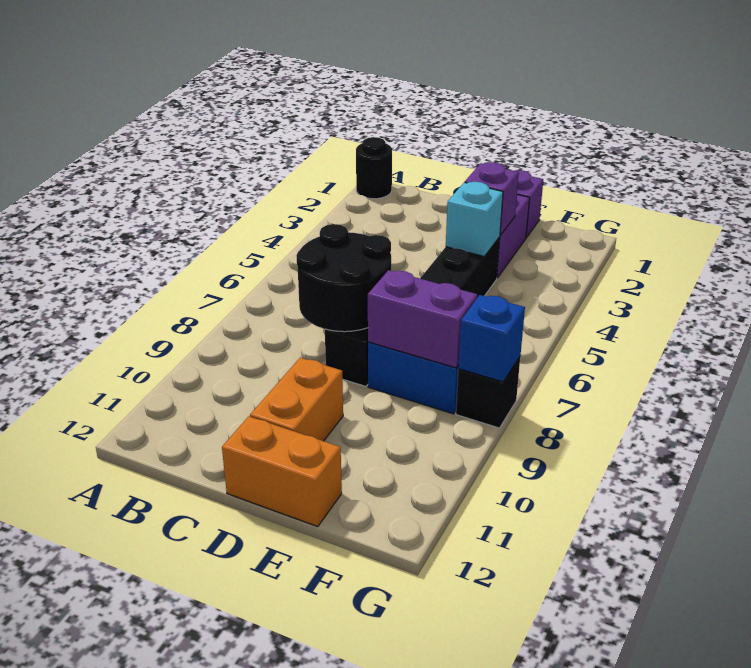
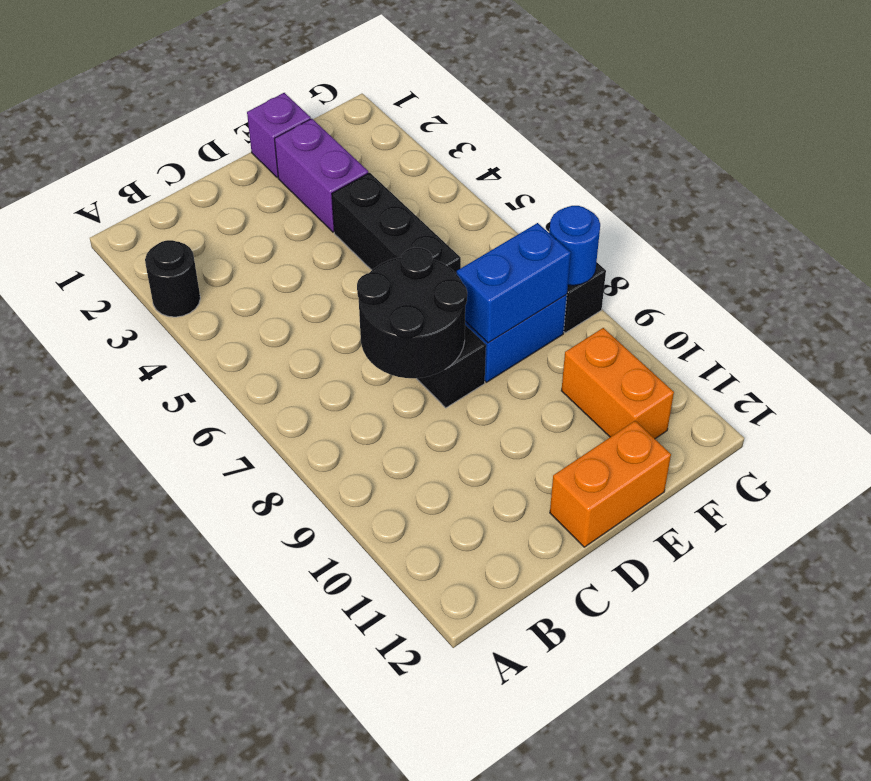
black round brick A1 level 1 -> black round brick A3 level 1
orange brick D10:D11 level 1 -> orange brick F10:F11 level 1
purple brick E3 level 2 -> none
cyan brick E4 level 2 -> none
purple brick E8:F8 level 2 -> blue brick E8:F8 level 2
blue brick G8 level 2 -> blue round brick G8 level 2

